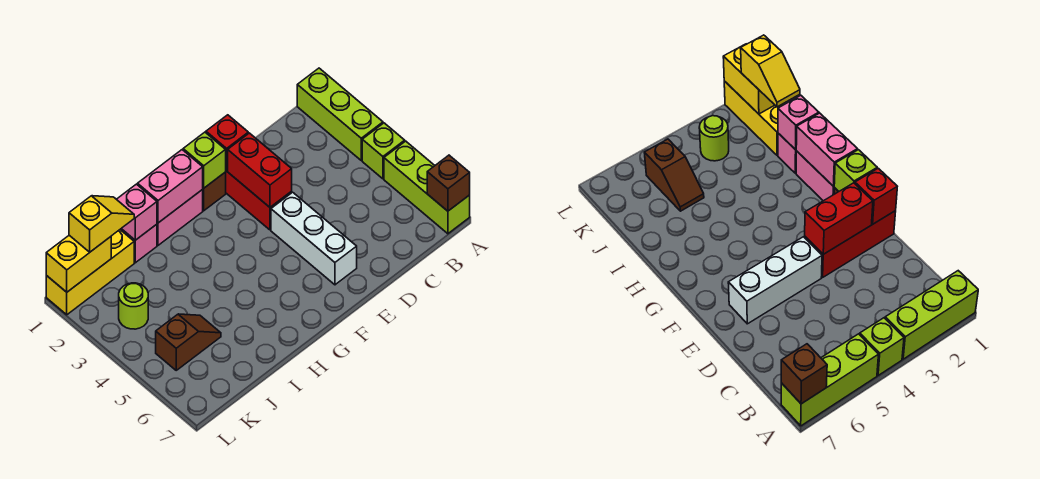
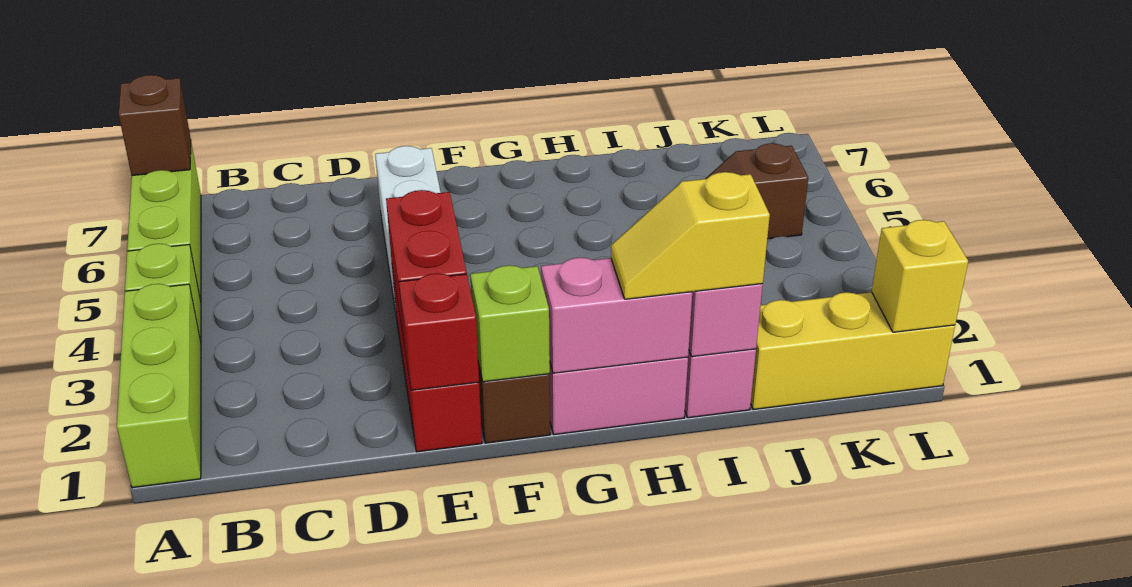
yellow slope J1:K1 level 3 top K -> yellow slope H1:I1 level 3 top I
yellow brick K1:L1 level 2 -> yellow brick L1 level 2
lime round brick K3 level 1 -> none

